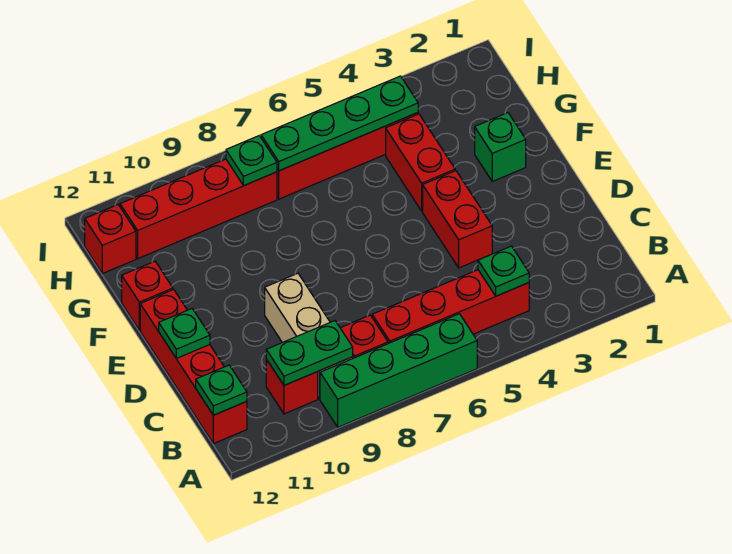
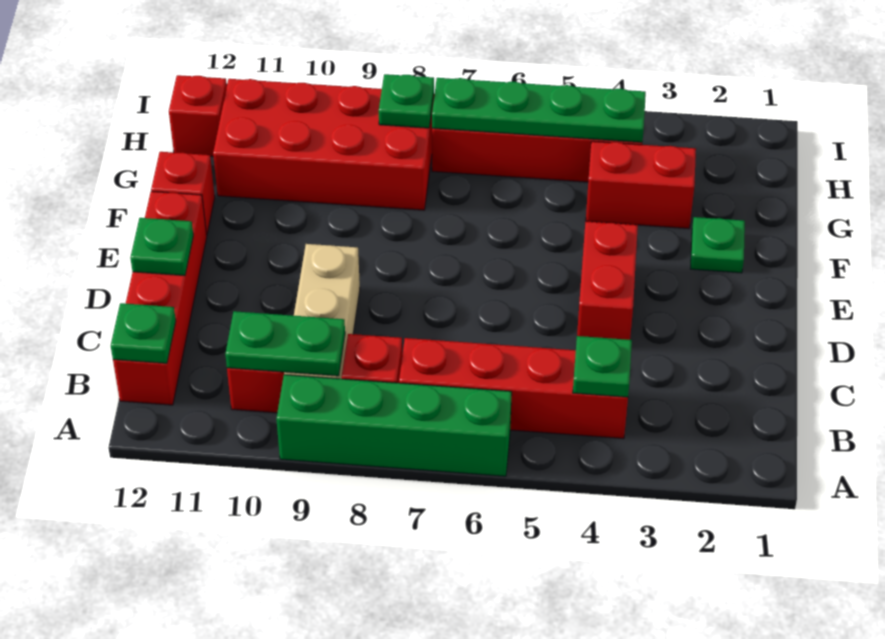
green brick F2 level 1 -> green plate F2 level 1
red brick F4:G4 level 1 -> red brick G3:G4 level 1
red brick H8:H11 level 1 -> red brick G8:H11 level 1

